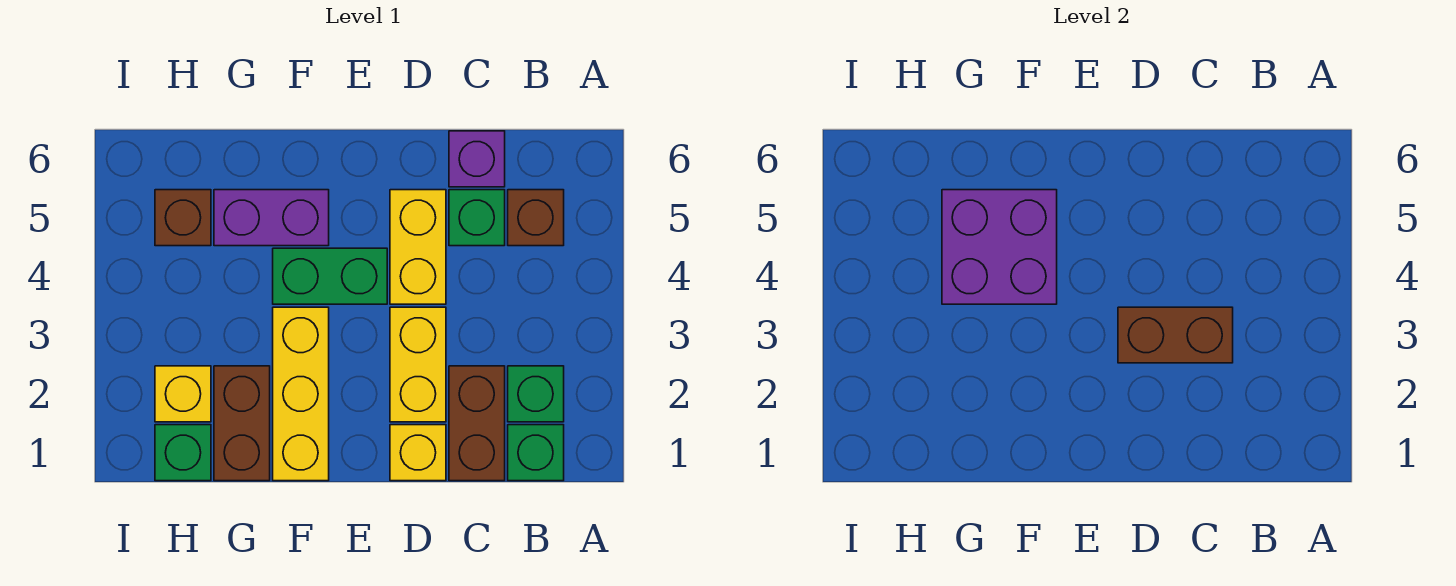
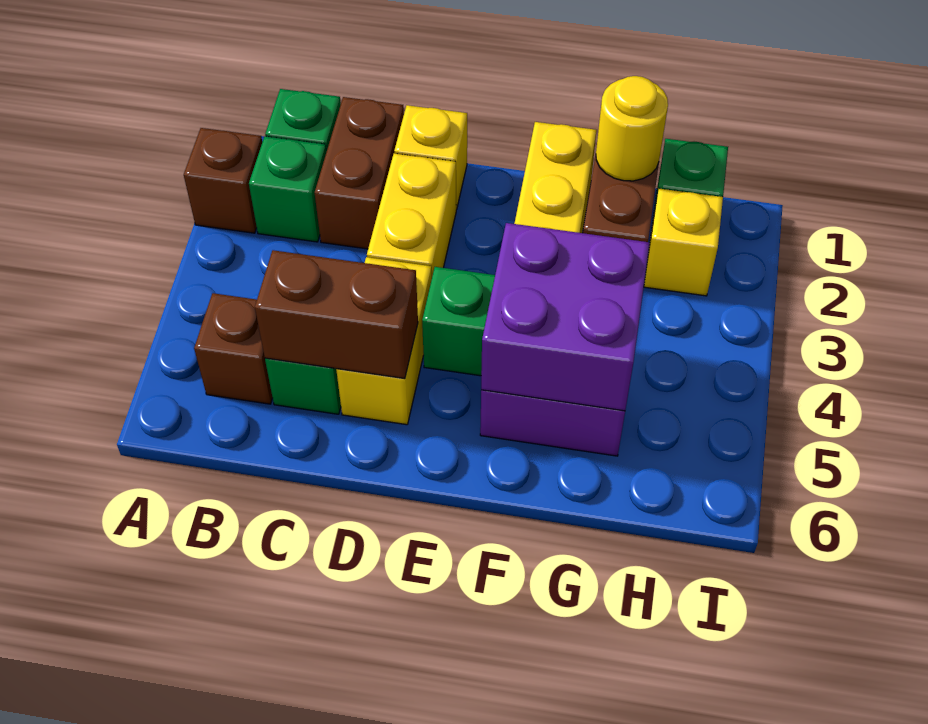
brown brick C3:D3 level 2 -> brown brick C5:D5 level 2
purple brick C6 level 1 -> none
none -> yellow round brick G1 level 2
brown brick H5 level 1 -> brown brick A2 level 1

